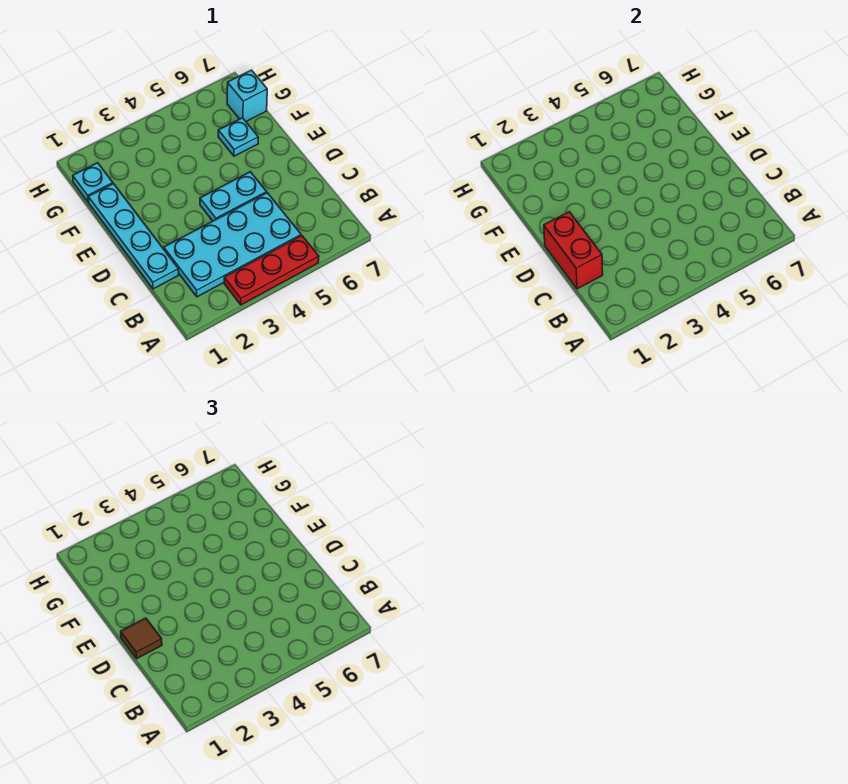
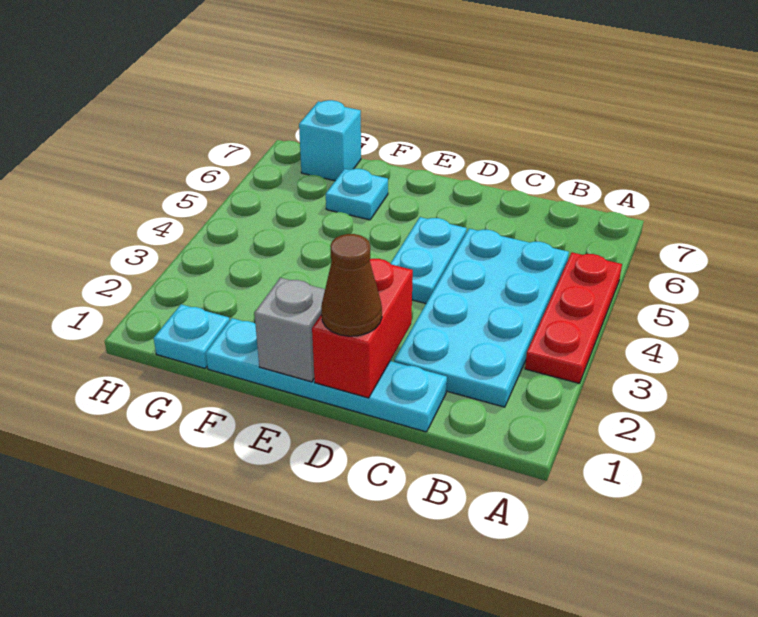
red brick C1:D1 level 2 -> red brick D1:D2 level 2
brown tile D1 level 3 -> brown cone D1 level 3
none -> grey brick E1 level 2

